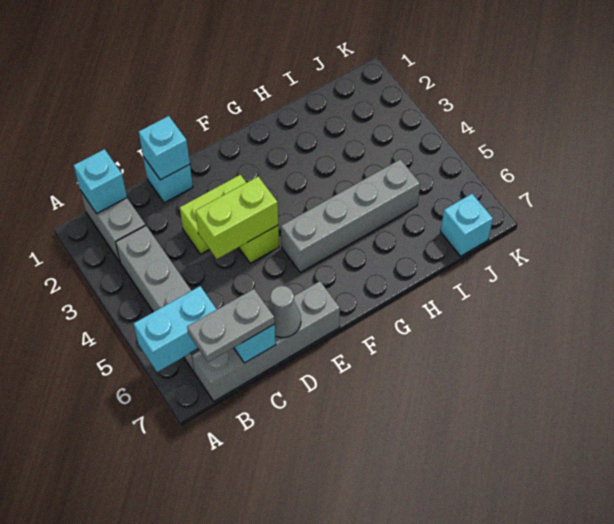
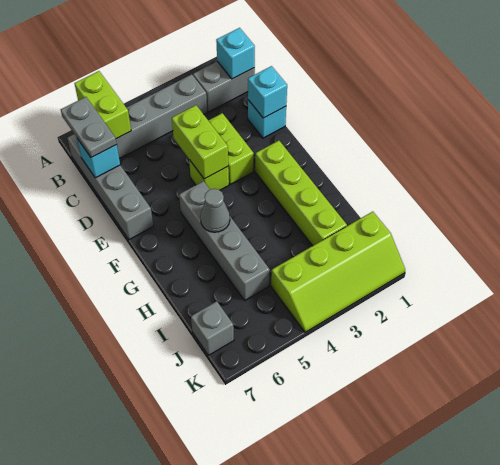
cyan brick A6:B6 level 2 -> lime brick A6:B6 level 2
grey cone D7 level 2 -> grey cone G5 level 2
none -> lime brick F2:I2 level 1
none -> lime slope J1:K4 level 1 top J
cyan brick J7 level 1 -> grey brick J7 level 1

